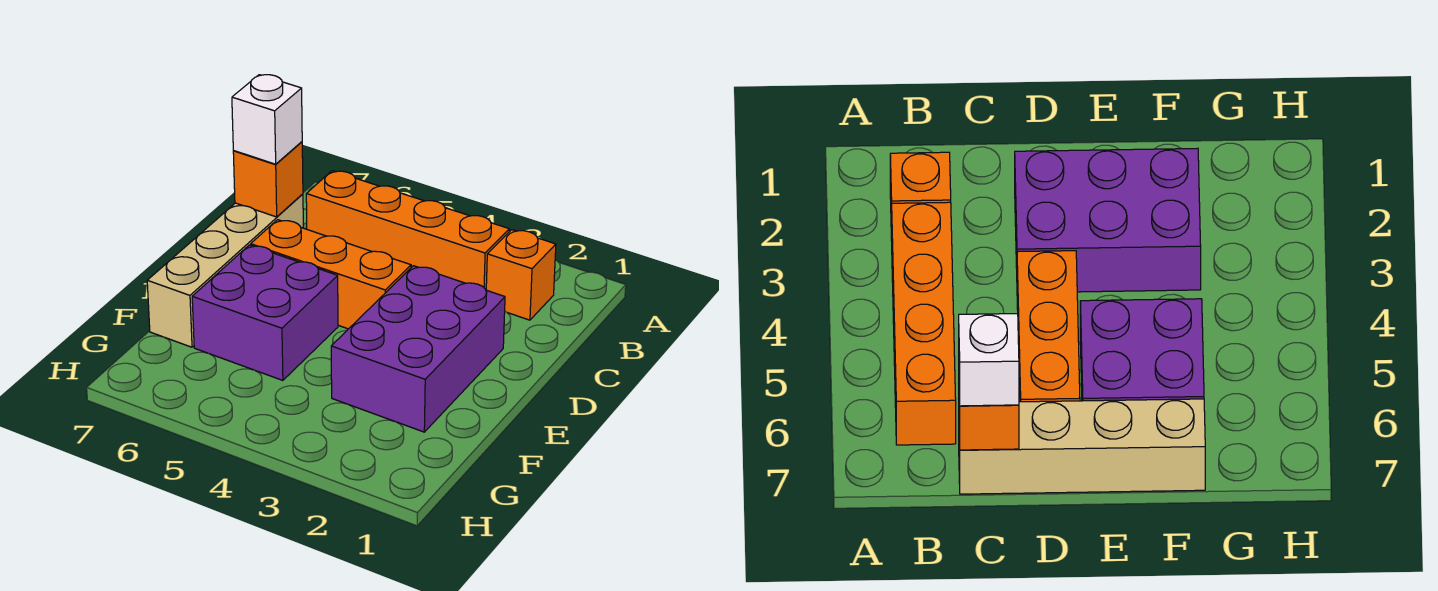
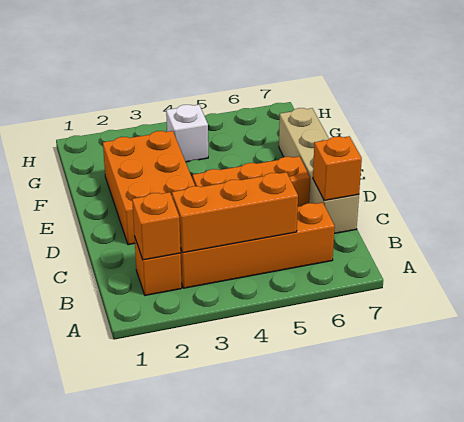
none -> orange brick B2 level 2
none -> orange brick B3:B5 level 2
white brick C7 level 3 -> white brick G4 level 1
purple brick D2:F3 level 1 -> orange brick D2:F3 level 1
purple brick E5:F6 level 1 -> none

